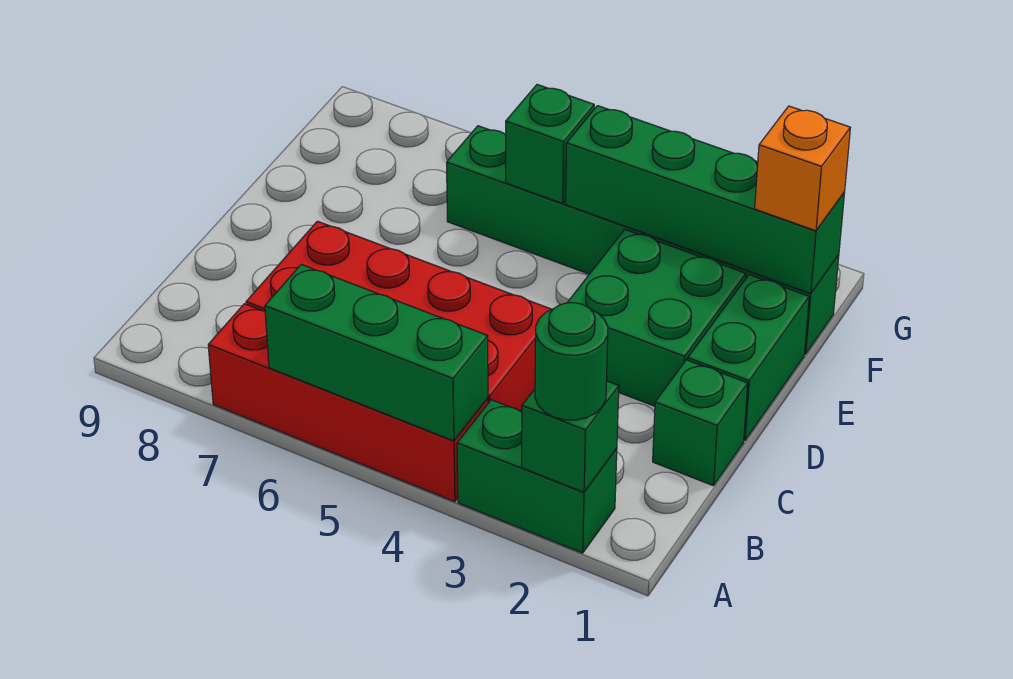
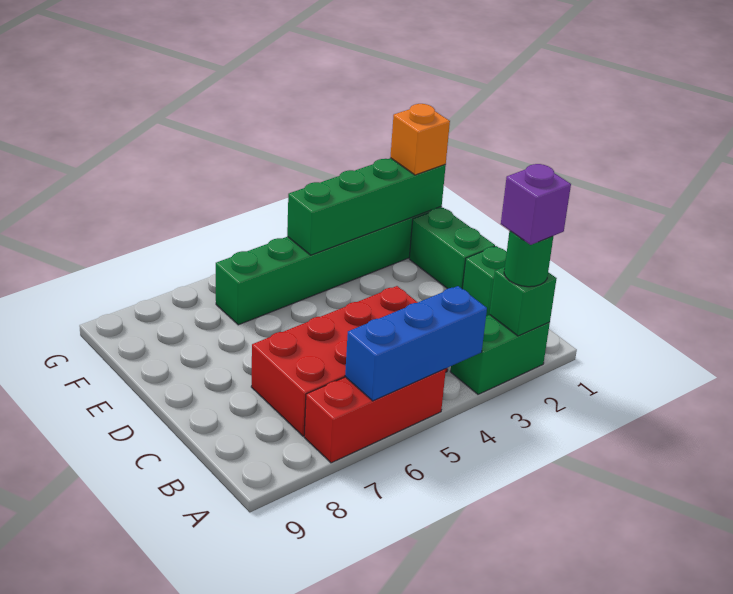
none -> purple brick A2 level 4
red brick A4:A7 level 1 -> red brick A5:A7 level 1
green brick A4:A6 level 2 -> blue brick A4:A6 level 2
green brick D2:E3 level 1 -> none
green brick F5 level 2 -> none

